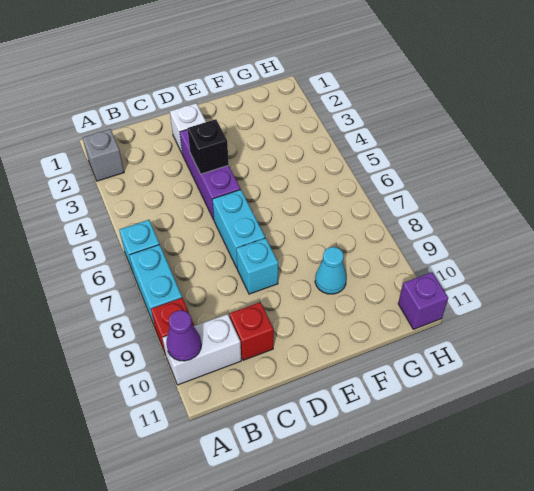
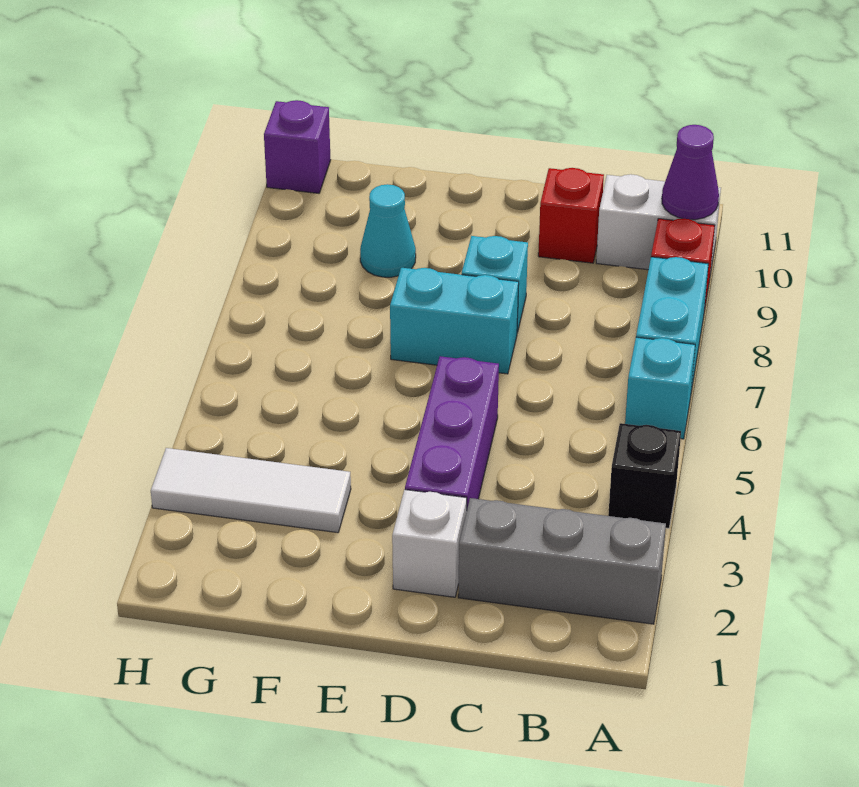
grey brick A2 level 1 -> grey brick A2:C2 level 1
black brick D4 level 2 -> black brick A4 level 1
cyan brick D6:D7 level 1 -> cyan brick D7:E7 level 1
none -> white tile F3:H3 level 1

